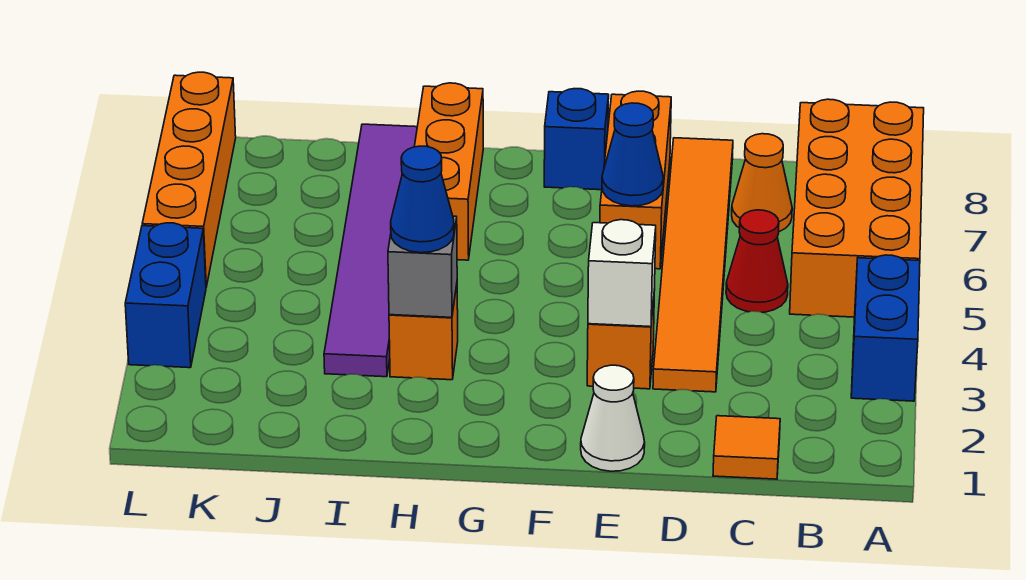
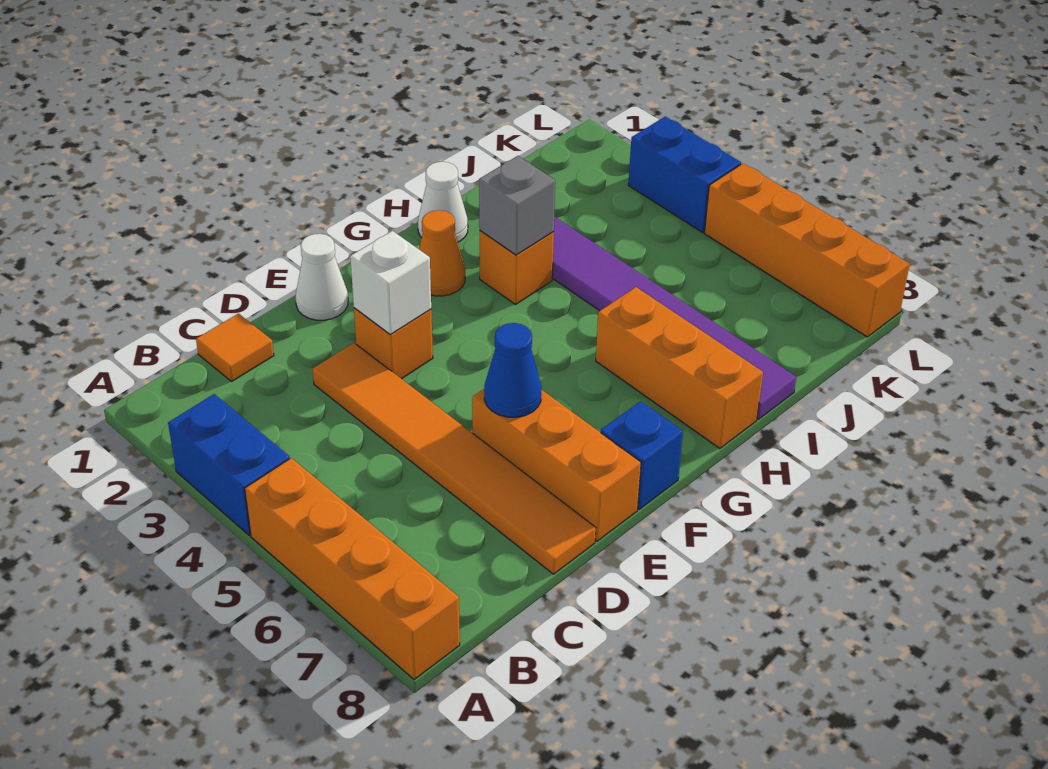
orange brick A5:B8 level 1 -> orange brick A5:A8 level 1
red cone C5 level 1 -> none
orange cone C7 level 1 -> orange cone G2 level 1
none -> white cone H1 level 1
blue cone H3 level 3 -> none

